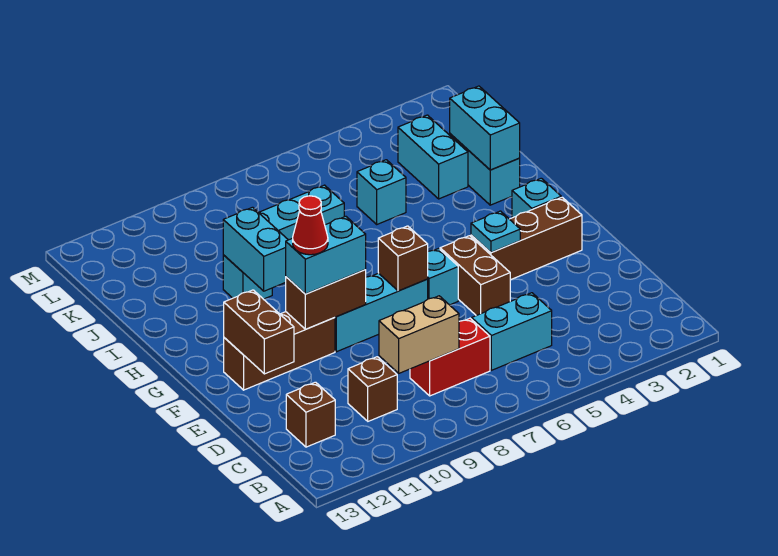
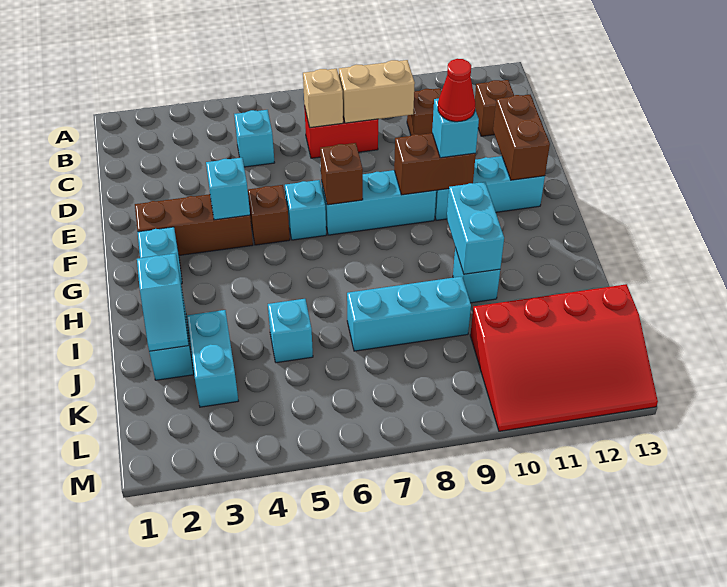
cyan brick C5:C6 level 1 -> cyan brick C5 level 1
none -> tan brick C7 level 2
brown brick E5:F5 level 1 -> brown brick F5 level 1
cyan plate F4 level 2 -> cyan brick F4 level 2
cyan brick F9:F10 level 3 -> cyan brick F10 level 3
brown brick F10:F12 level 1 -> cyan brick F10:F12 level 1
cyan brick I2:J2 level 2 -> cyan slope I2:J2 level 2 top I
none -> red slope K10:M13 level 1 top K

